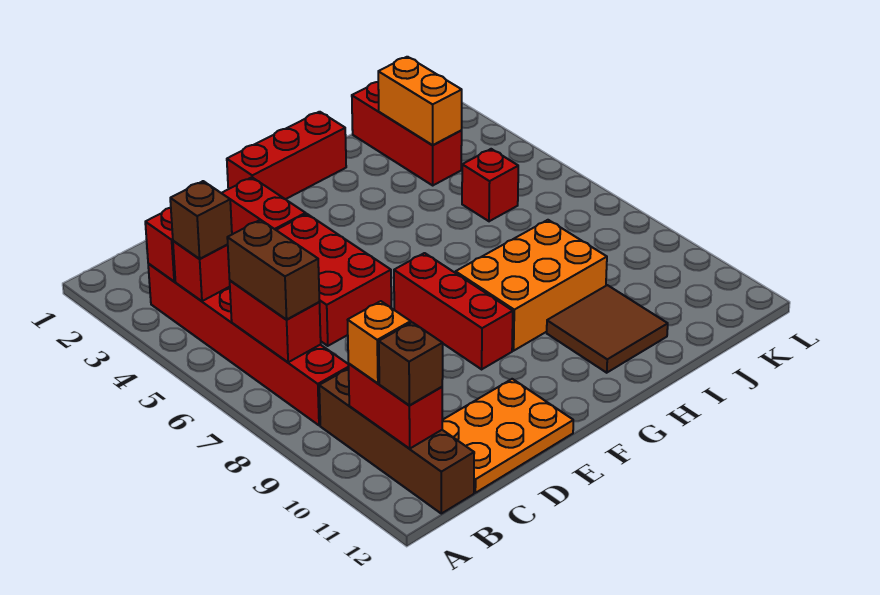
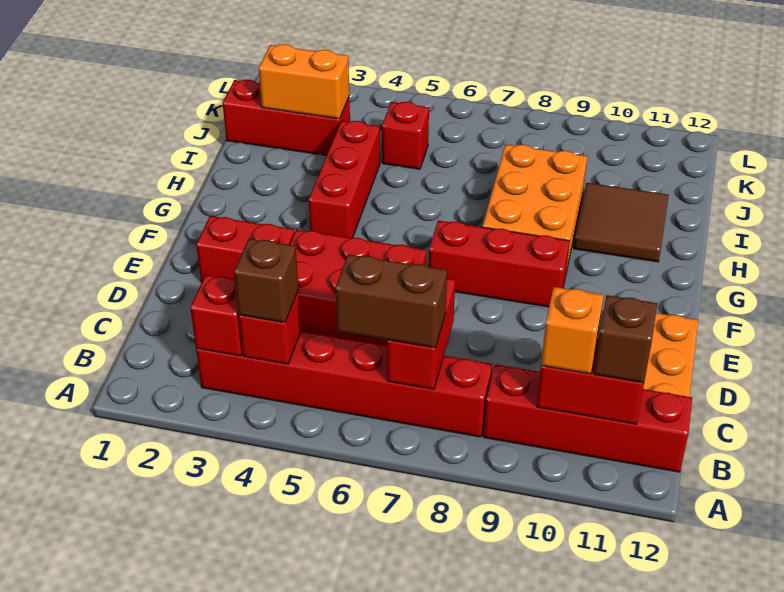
red brick B6:B7 level 2 -> red brick B7:C7 level 2
brown brick B9:B12 level 1 -> red brick B9:B12 level 1
red brick F1:H1 level 1 -> red brick G4:I4 level 1

